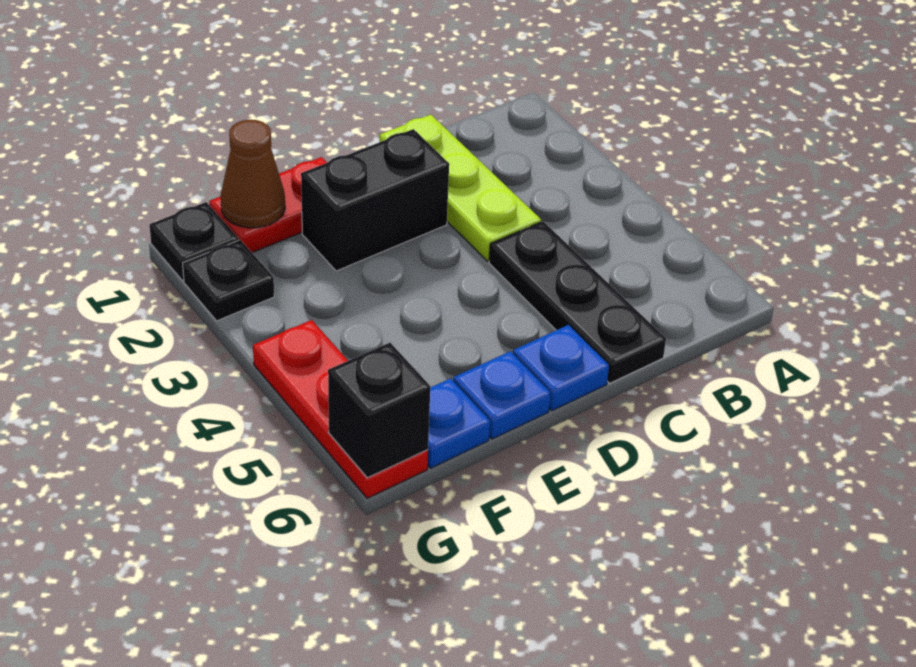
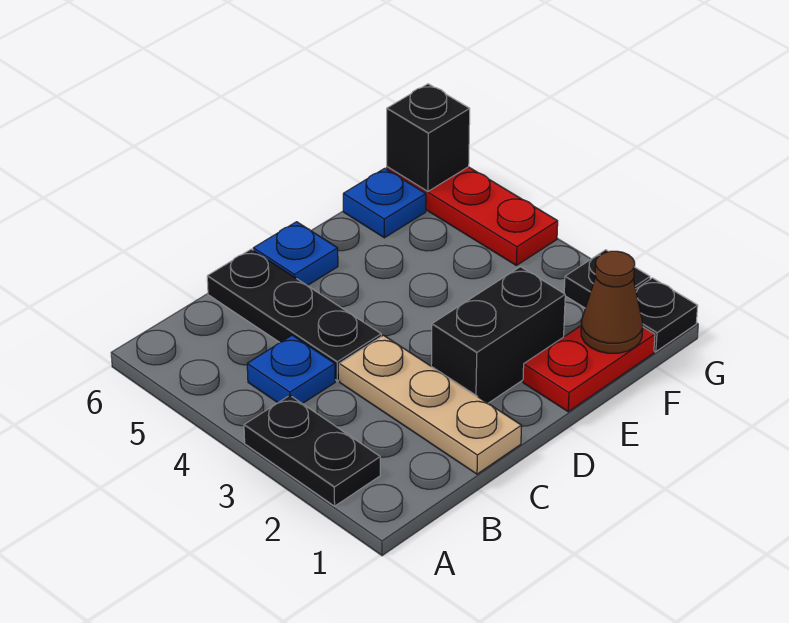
none -> black plate A2:A3 level 1
lime plate C1:C3 level 1 -> tan plate C1:C3 level 1
blue plate E6 level 1 -> blue plate B4 level 1

